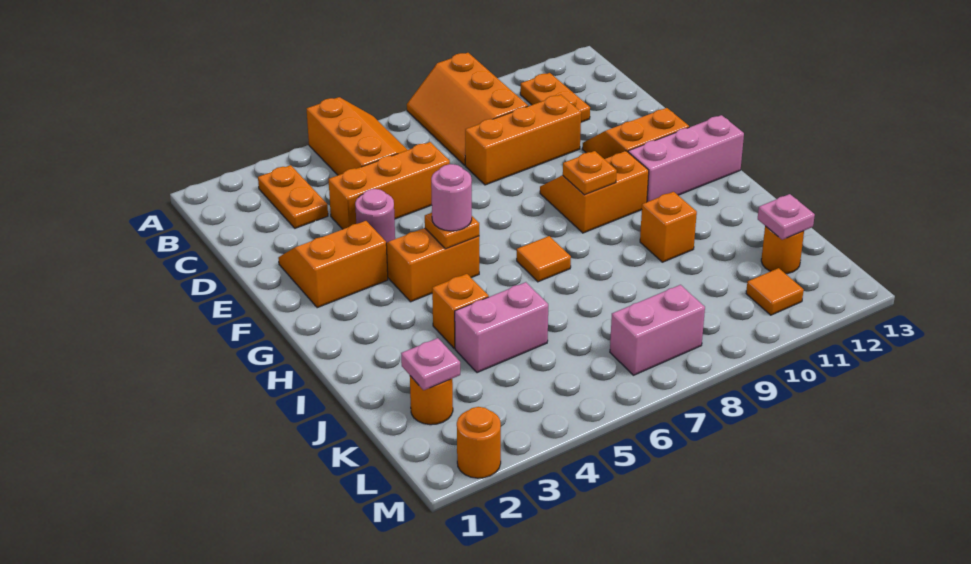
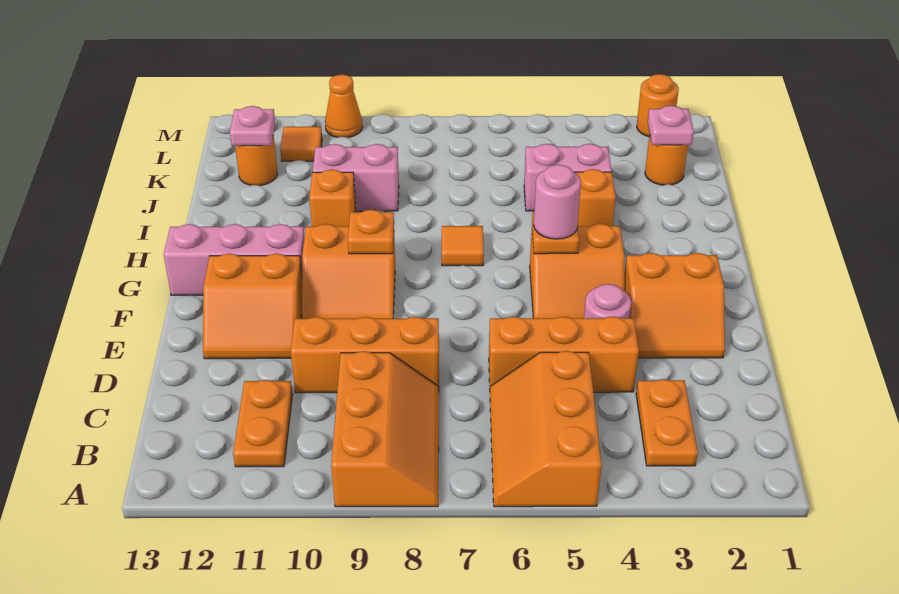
pink brick L7:L8 level 1 -> pink brick J9:J10 level 1
none -> orange cone M10 level 1

